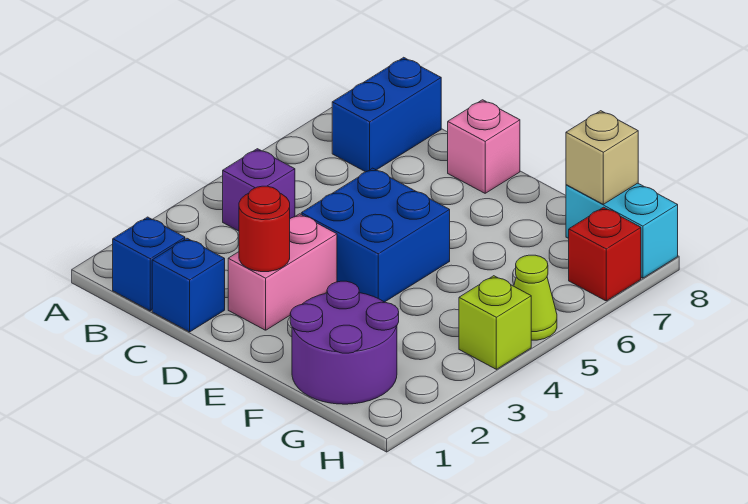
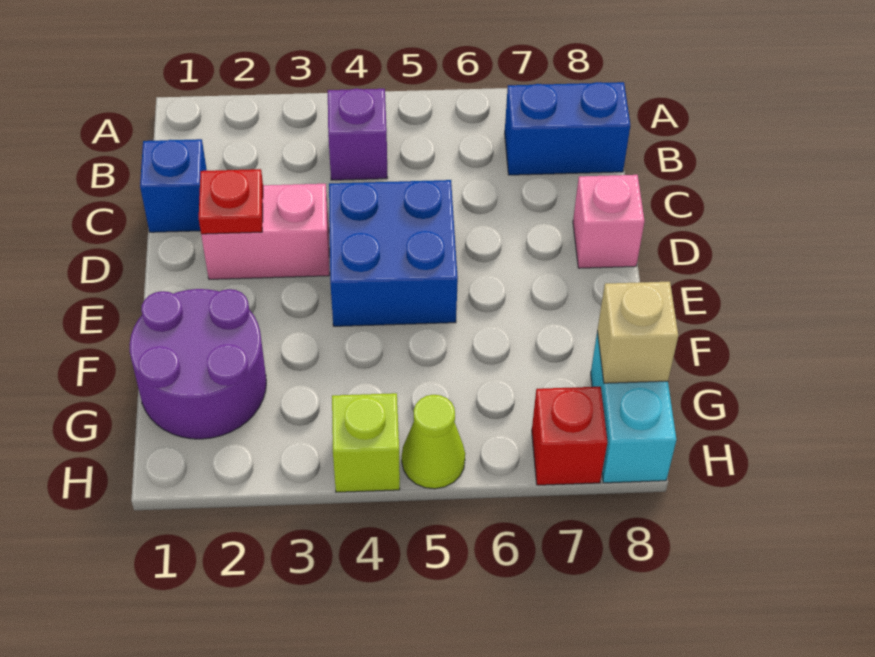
blue brick B1 level 1 -> none
red round brick D2 level 2 -> red plate D2 level 2

